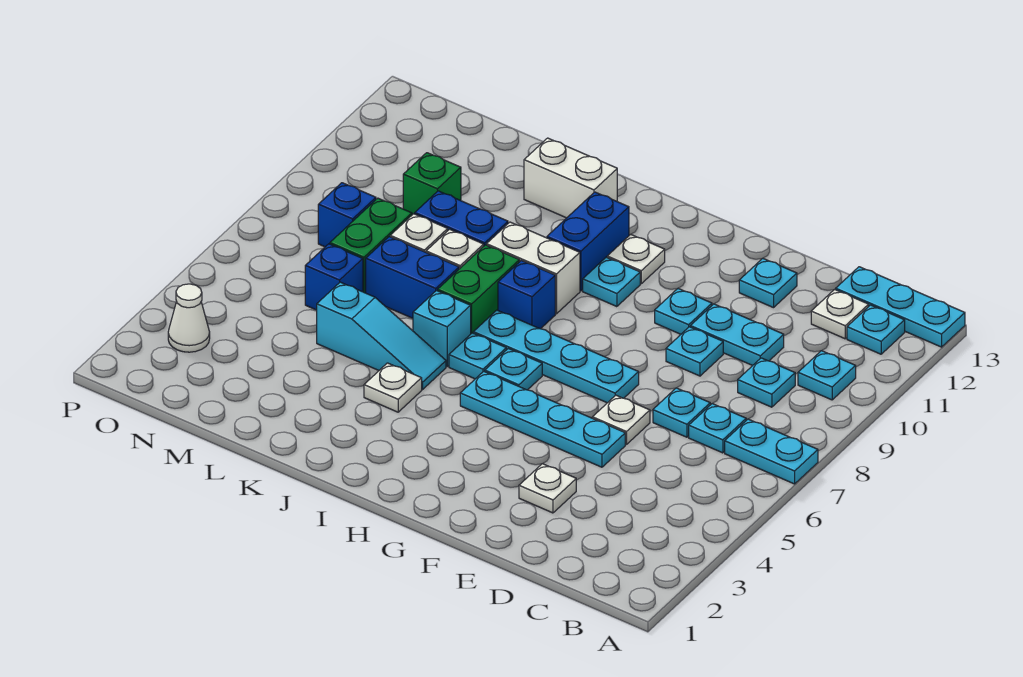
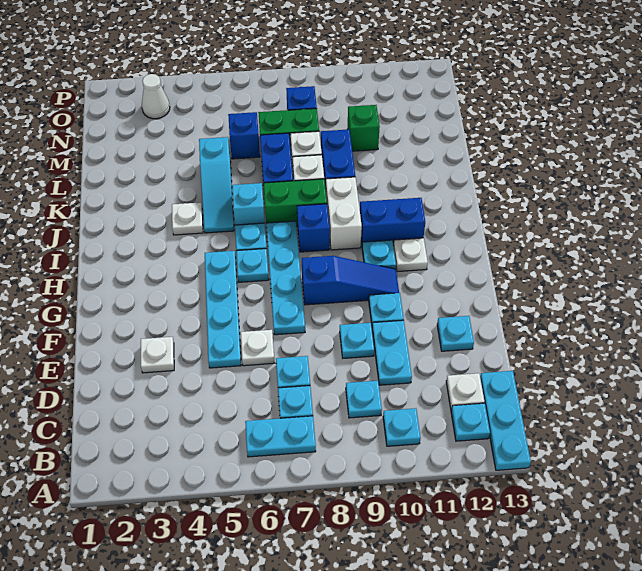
cyan plate A7:B7 level 1 -> cyan plate B6:B7 level 1
none -> blue slope G8:G10 level 1 top 8
white brick J12:K12 level 1 -> none

